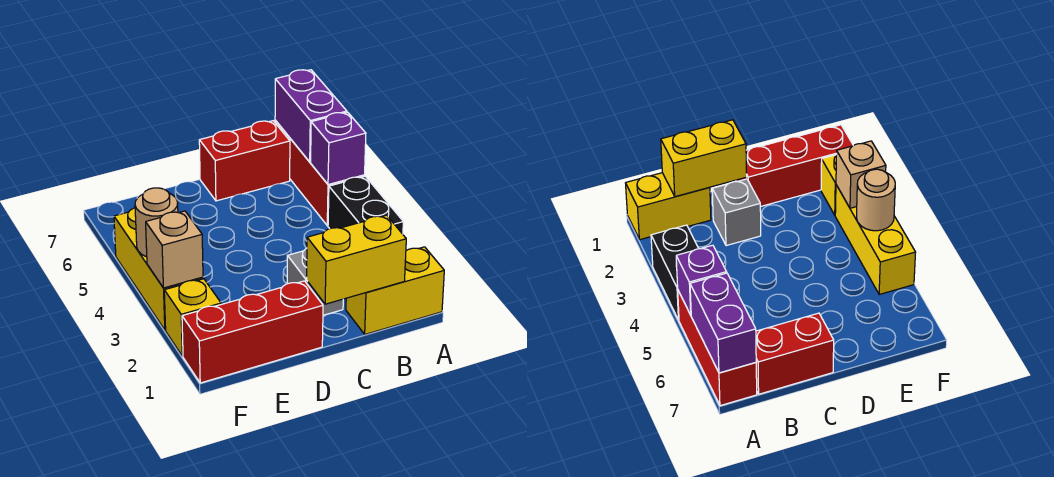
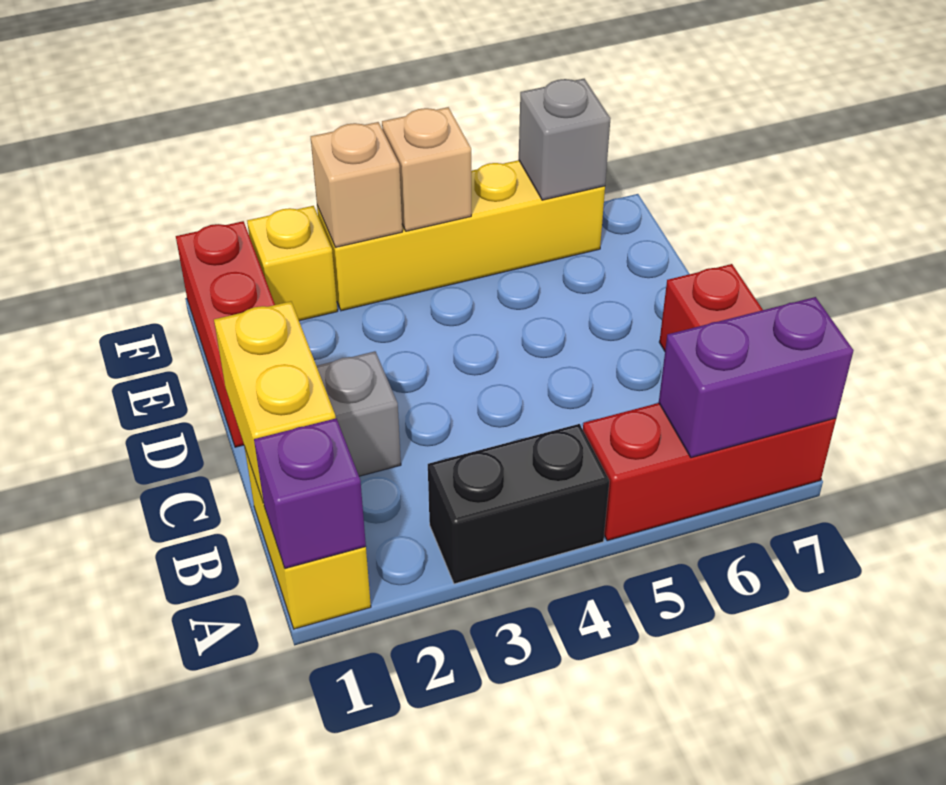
purple brick A5 level 2 -> purple brick A1 level 2
yellow brick F3:F5 level 1 -> yellow brick F3:F6 level 1
tan round brick F4 level 2 -> tan brick F4 level 2
none -> grey brick F6 level 2

